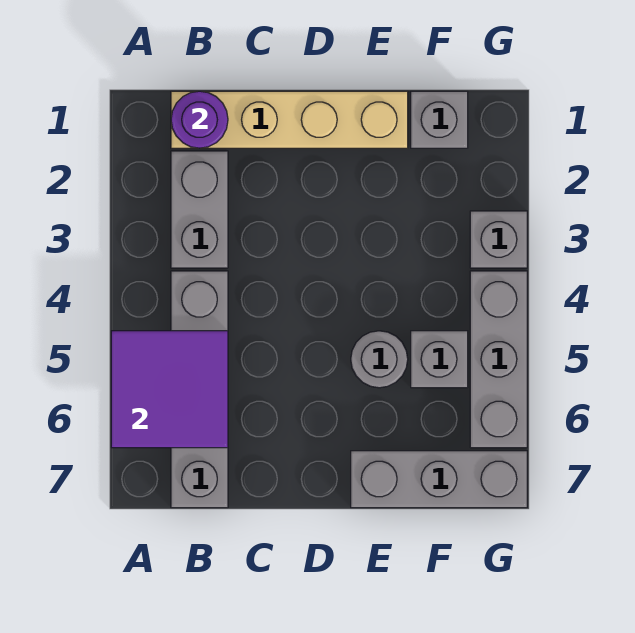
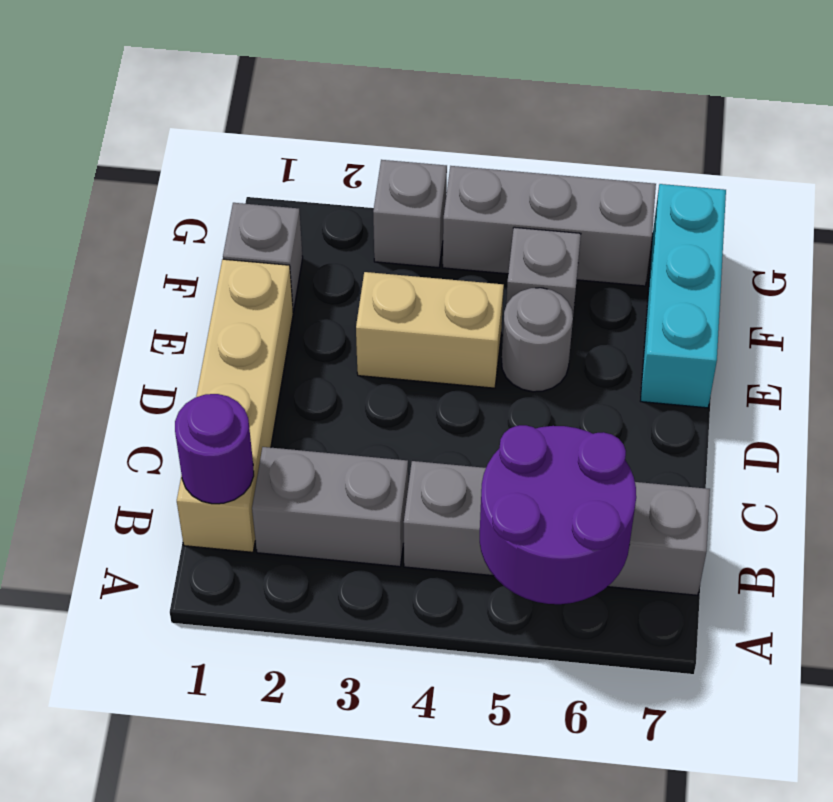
purple tile A5:B6 level 2 -> purple round brick A5:B6 level 2
none -> tan brick E3:E4 level 1
grey brick E7:G7 level 1 -> cyan brick E7:G7 level 1

